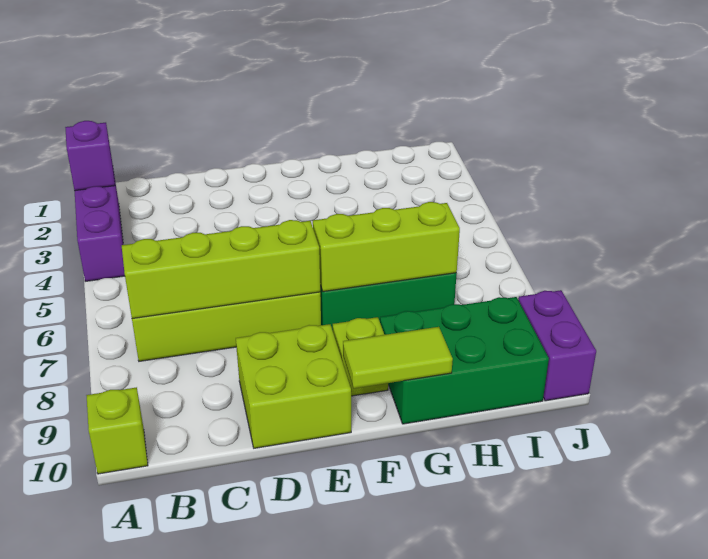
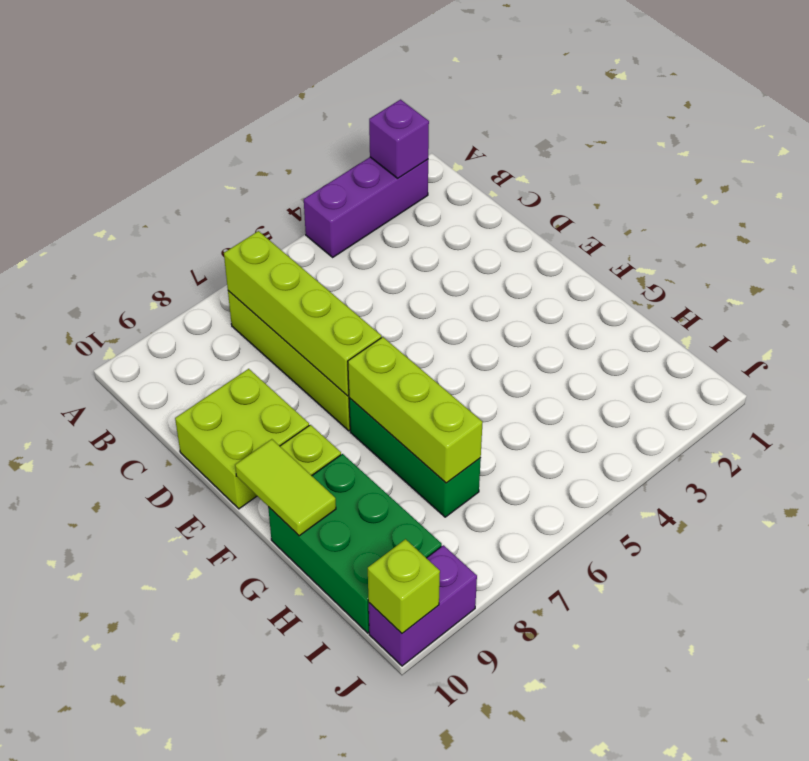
lime brick A10 level 1 -> lime brick J10 level 2

